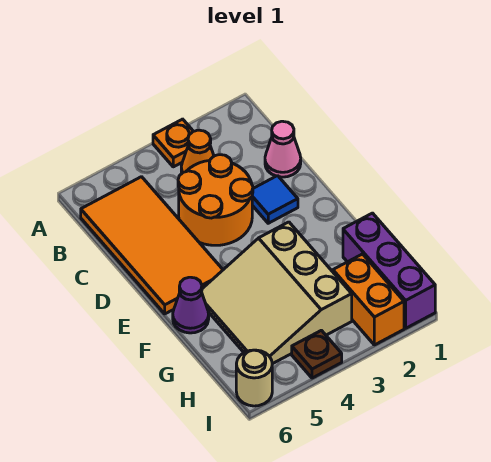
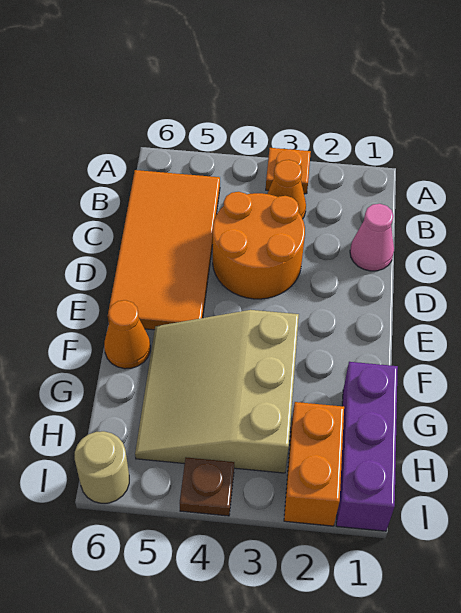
blue tile D2 level 1 -> none
purple cone F6 level 1 -> orange cone F6 level 1

